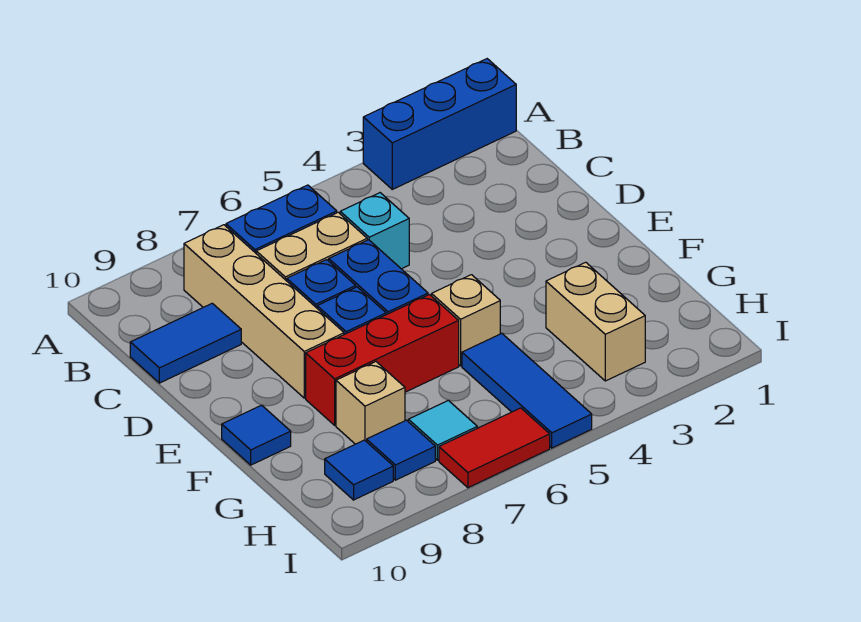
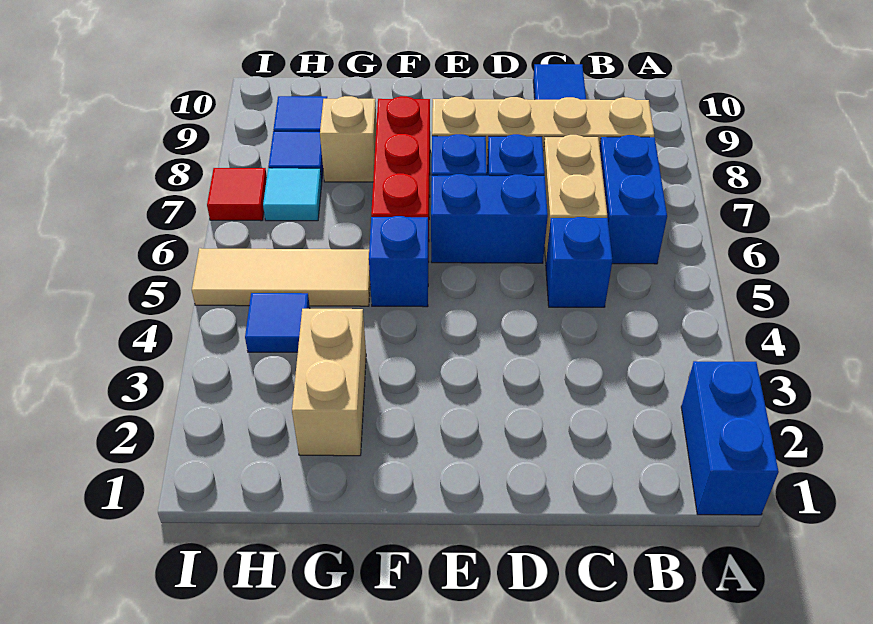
blue brick A1:A3 level 1 -> blue brick A1:A2 level 1
cyan brick C5 level 1 -> blue brick C5 level 1
tan brick F5 level 1 -> blue brick F5 level 1
blue tile F10 level 1 -> blue tile H4 level 1
tan brick G3:H3 level 1 -> tan brick G2:G3 level 1
blue tile G5:I5 level 1 -> tan tile G5:I5 level 1
red tile I6:I7 level 1 -> red tile I7 level 1

